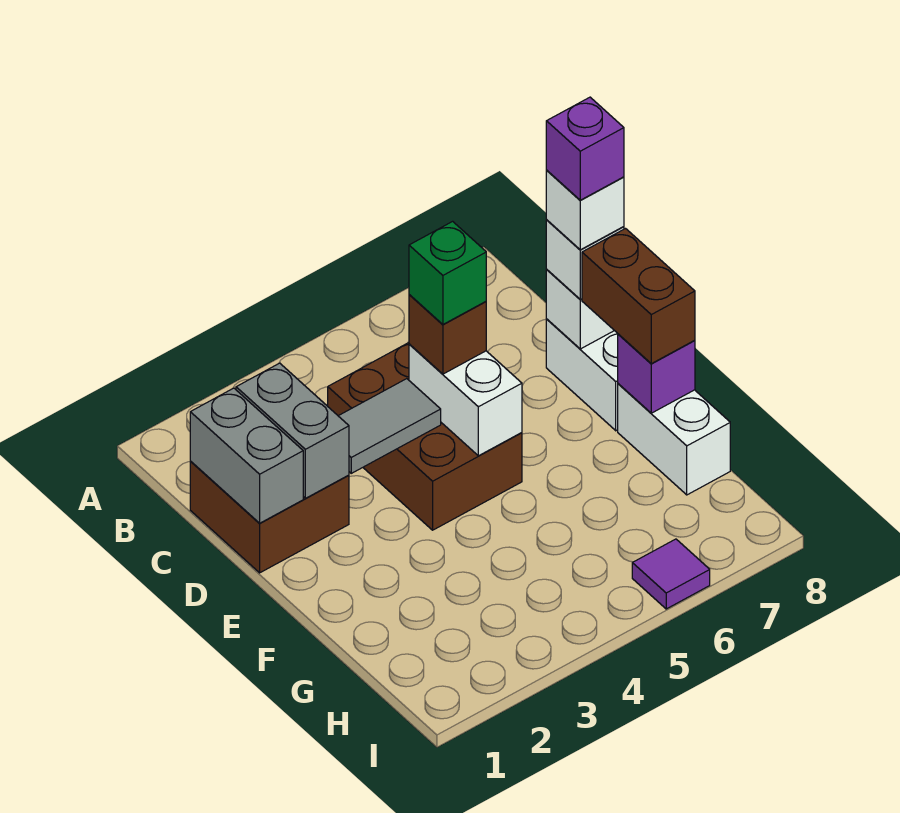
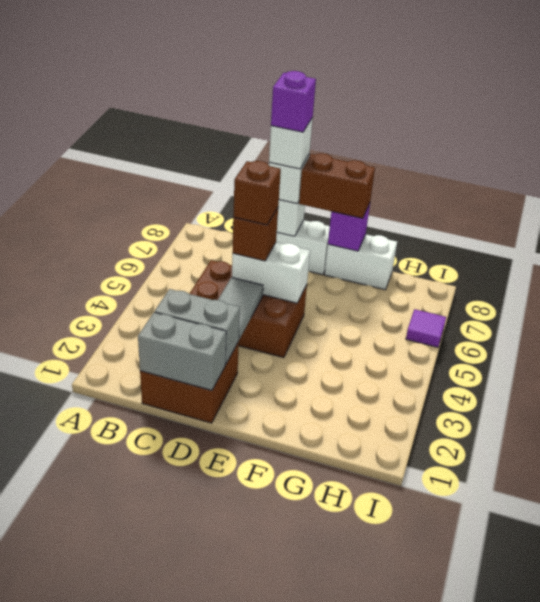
green brick D5 level 4 -> brown brick D5 level 4

